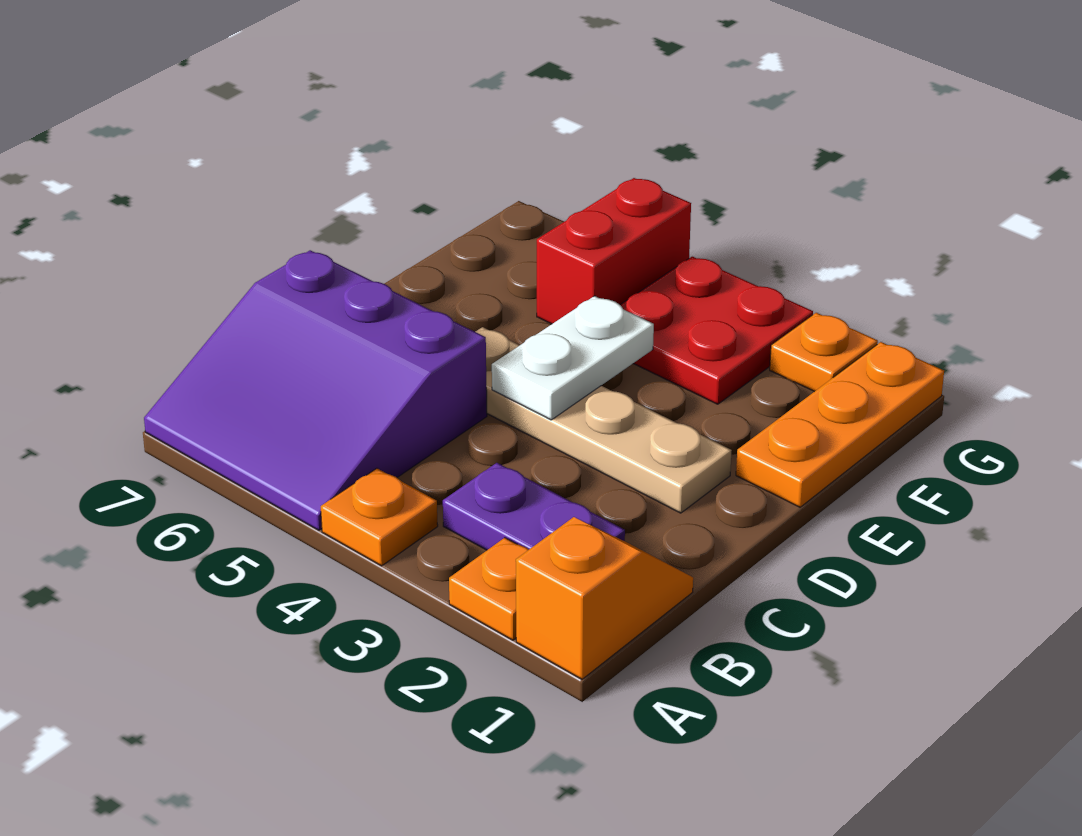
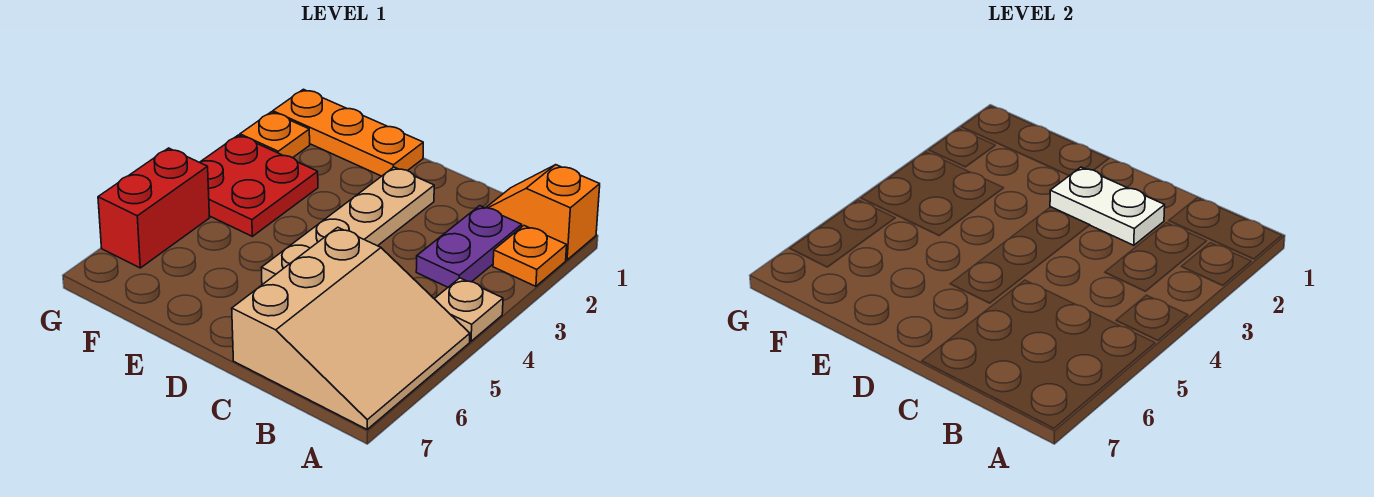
orange plate A4 level 1 -> tan plate A4 level 1
purple slope A5:C7 level 1 top C -> tan slope A5:C7 level 1 top C
white plate D4:E4 level 2 -> white plate C2:D2 level 2
red brick F5:G5 level 1 -> red brick G5:G6 level 1

